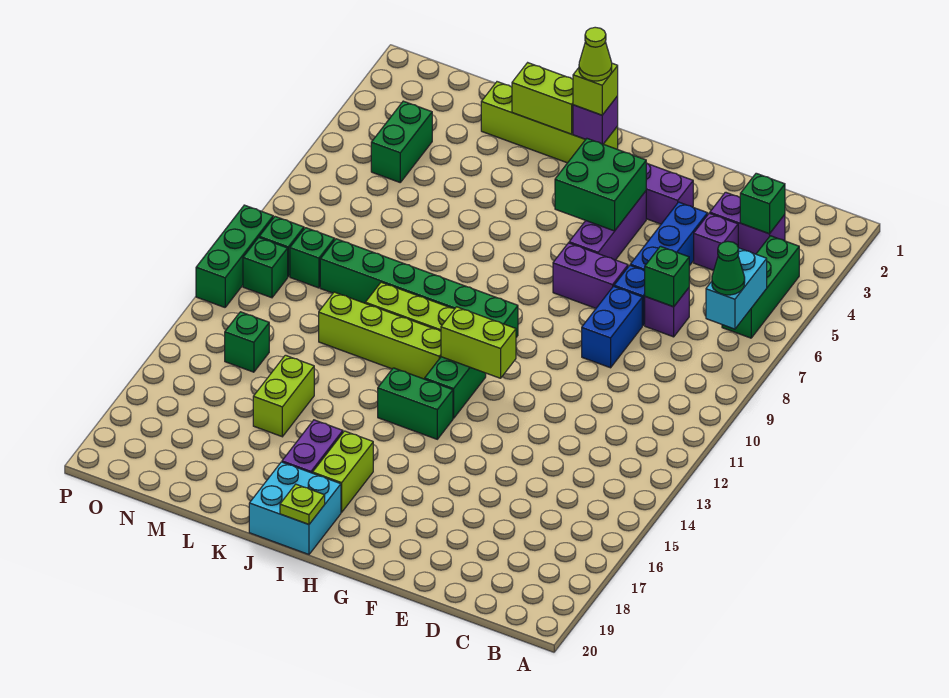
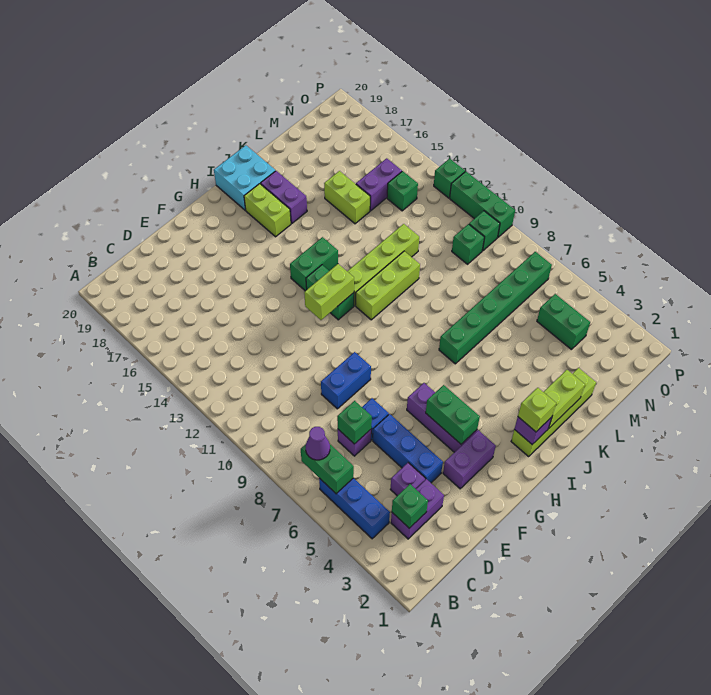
green brick B4:B6 level 1 -> blue brick B4:B6 level 1
cyan brick B6:B7 level 2 -> green brick B6:B7 level 2
green cone B7 level 3 -> purple cone B7 level 3
blue brick E8:E9 level 1 -> blue brick E9:F9 level 1
purple brick F7:G7 level 1 -> purple brick M15:N15 level 1
green brick G4:H5 level 2 -> green brick G4:G5 level 2
green brick H10:M10 level 1 -> green brick J7:O7 level 1
lime cone I2 level 4 -> none
lime plate I20 level 2 -> none
green brick O11 level 1 -> green brick P13 level 1

